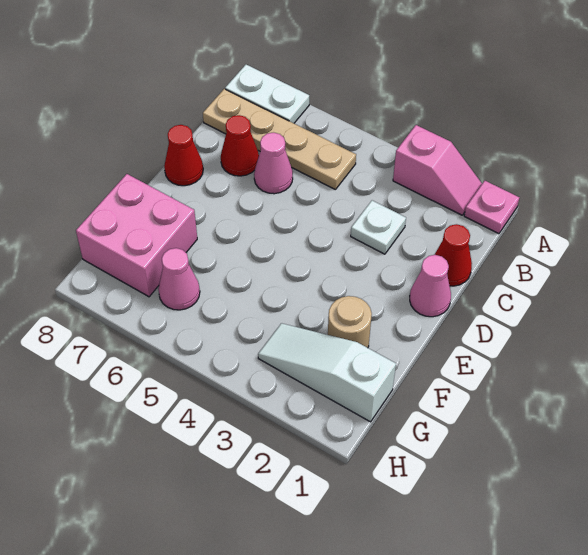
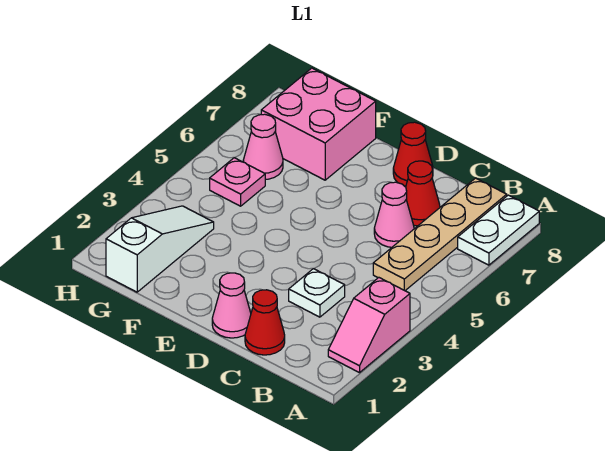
pink plate A1 level 1 -> pink plate G5 level 1
tan round brick F2 level 1 -> none

